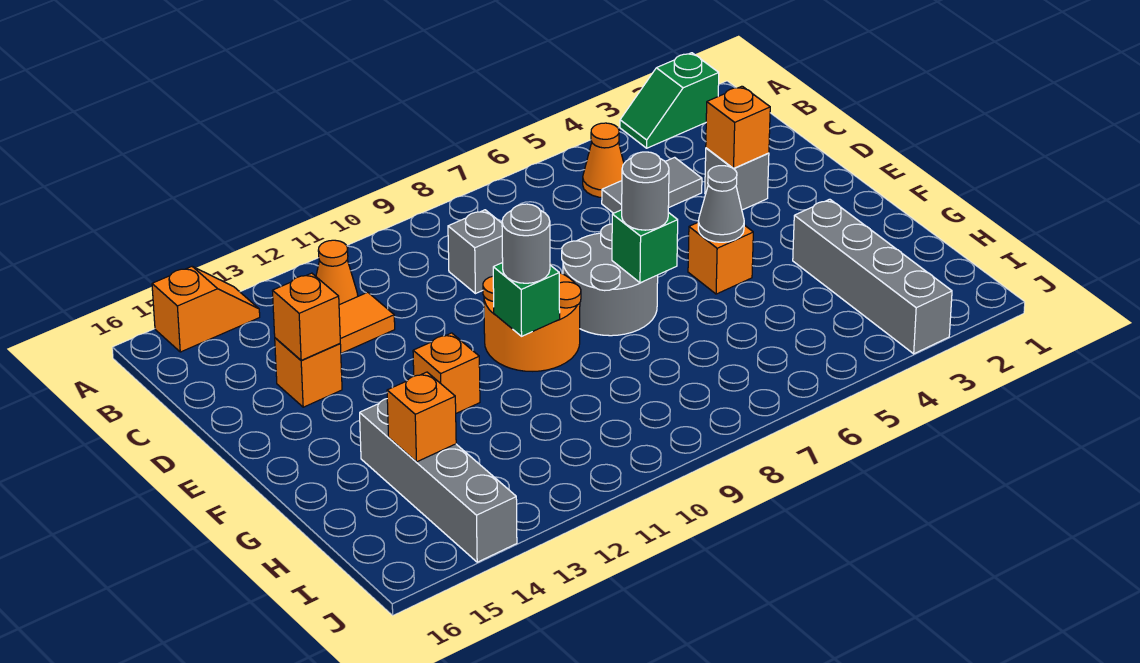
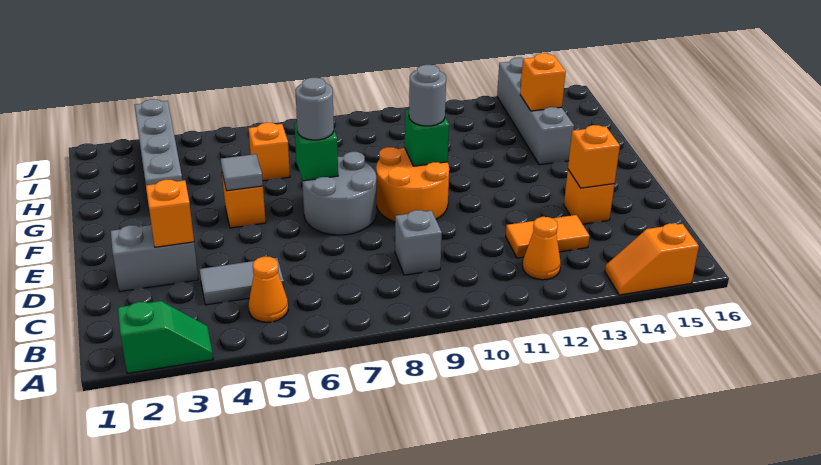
grey brick D3 level 1 -> grey brick D2:D3 level 1
grey cone F5 level 2 -> grey tile F5 level 2
orange brick F12 level 1 -> orange brick H6 level 1

